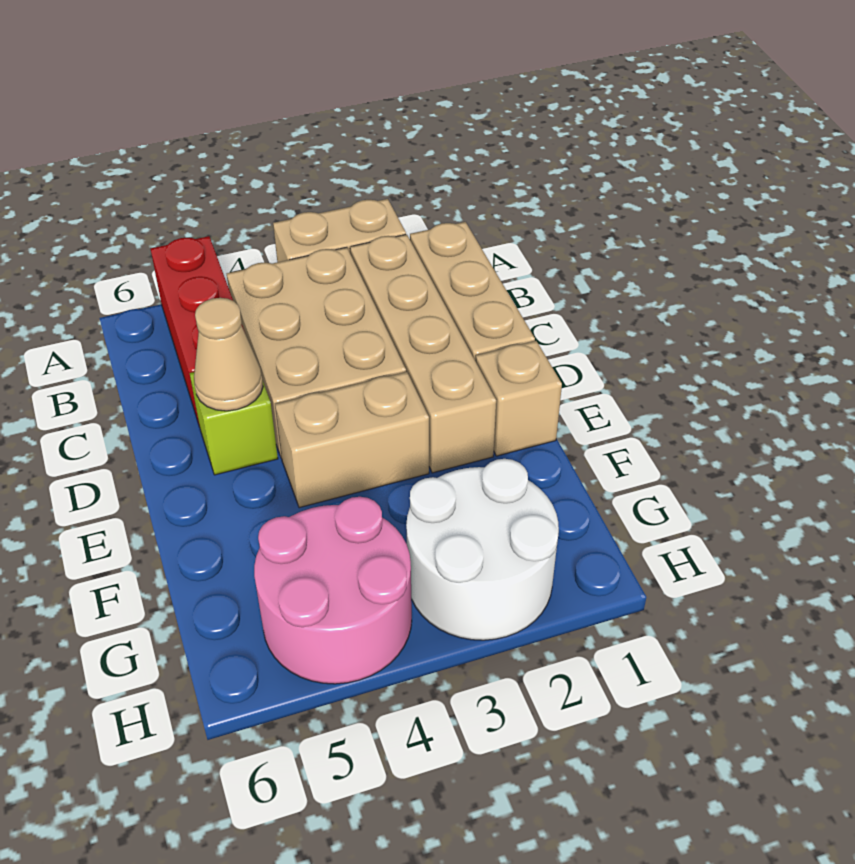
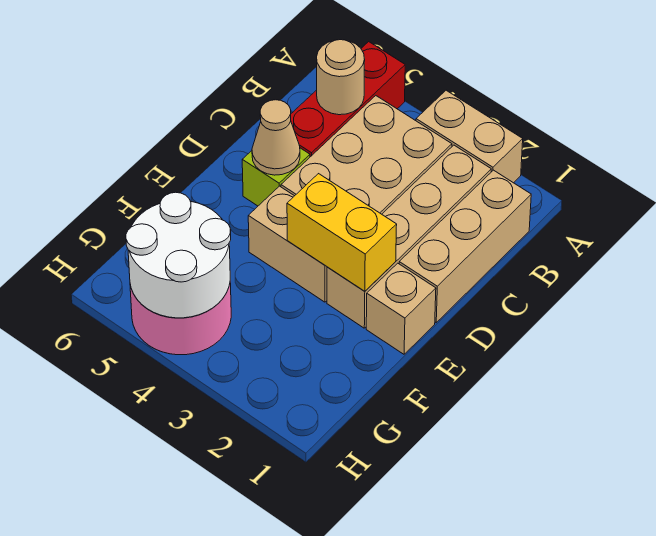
none -> tan round brick B5 level 2
none -> yellow brick E2:E3 level 2
white round brick G2:H3 level 1 -> white round brick G4:H5 level 2

